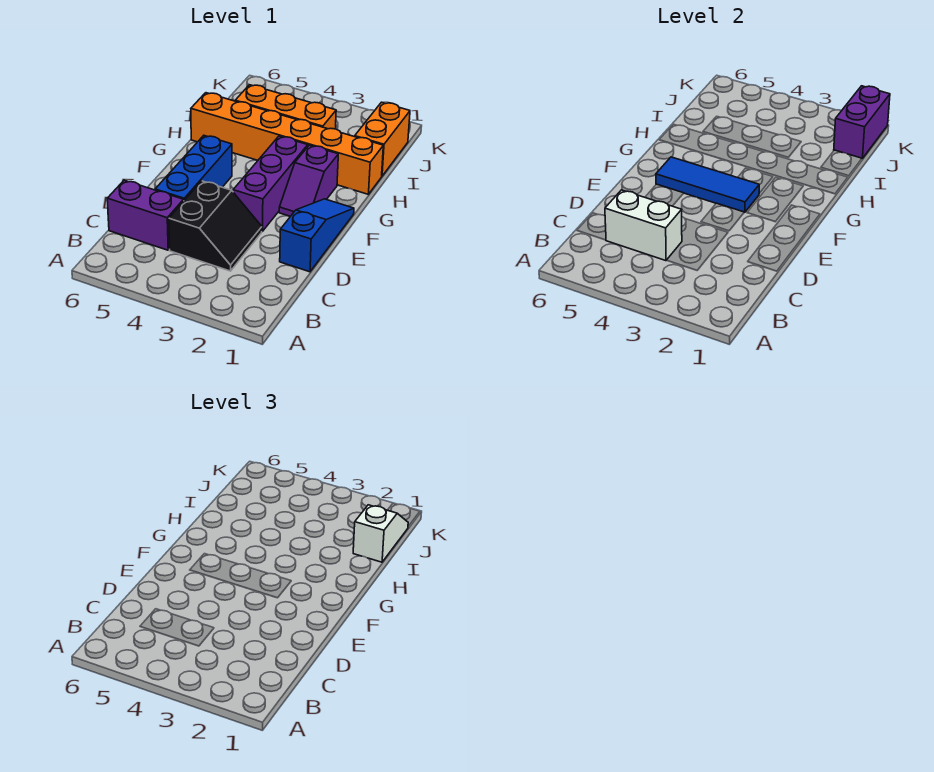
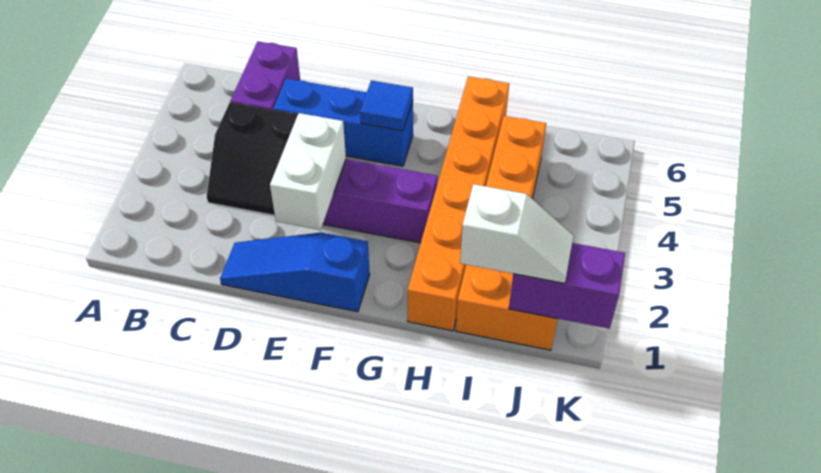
white brick C4:C5 level 2 -> white brick E2:E3 level 2
blue slope D1:F1 level 1 top D -> blue slope D1:F1 level 1 top F
purple slope F2:G2 level 1 top G -> none
blue tile F3:F5 level 2 -> blue tile F5 level 2

